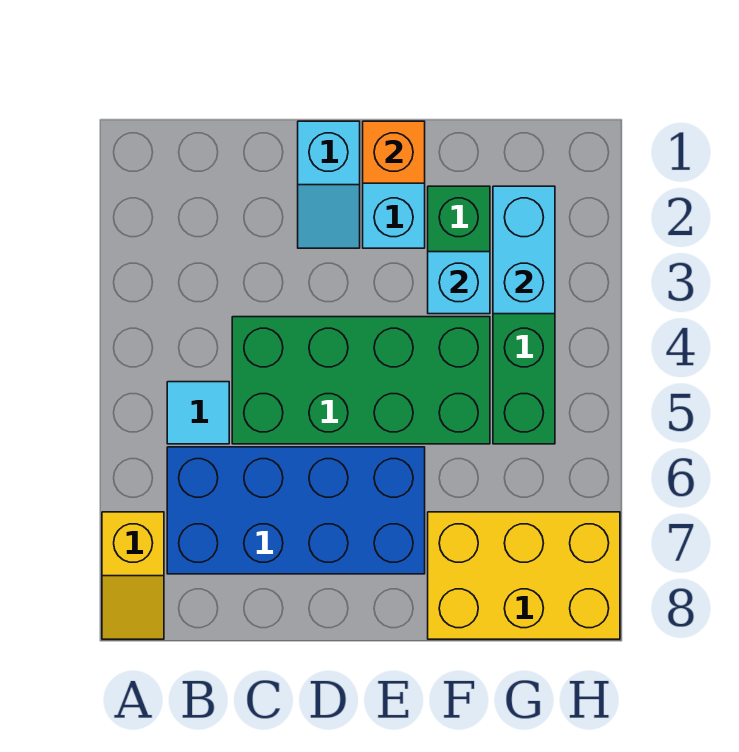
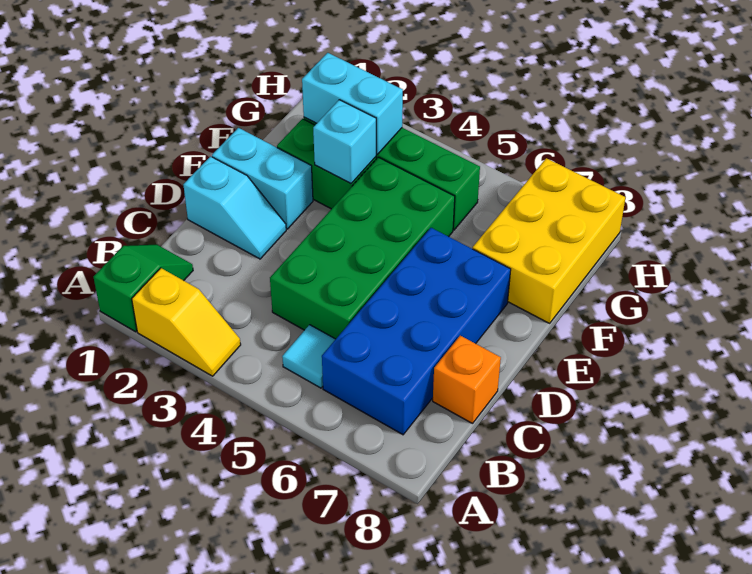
none -> green slope A1:B1 level 1 top A
yellow slope A7:A8 level 1 top 7 -> yellow slope A2:A3 level 1 top 2
orange brick E1 level 2 -> orange brick C8 level 1

